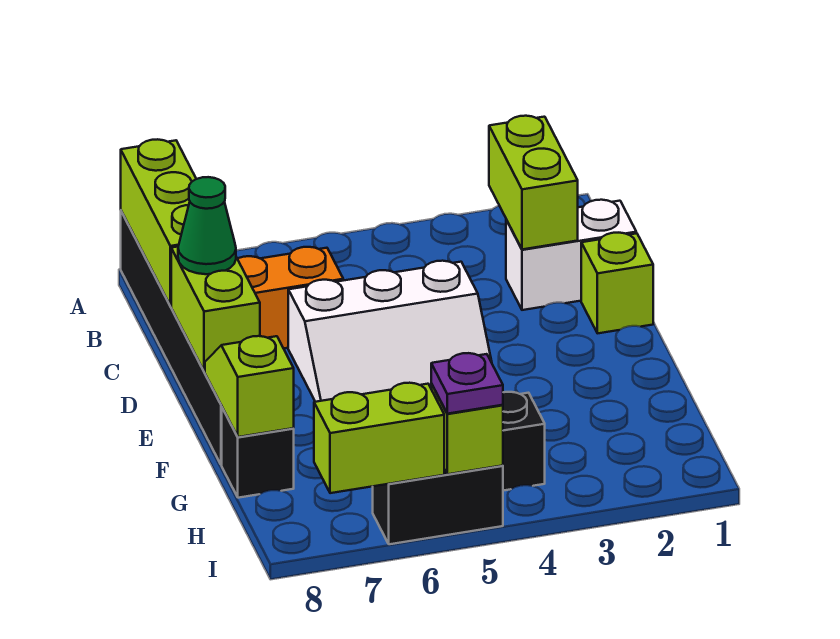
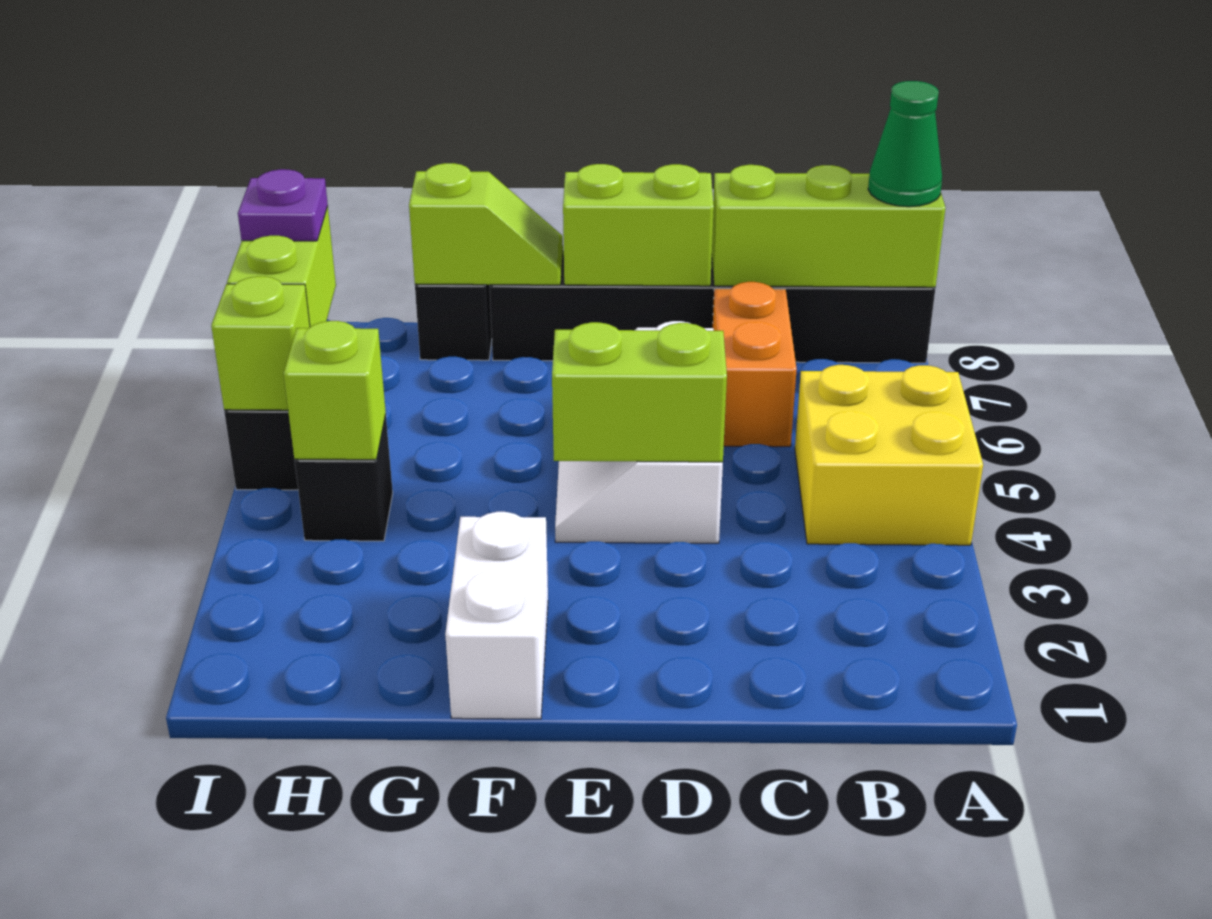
none -> yellow brick A4:B5 level 1
lime brick B2:C2 level 2 -> lime brick D4:E4 level 2
white brick C1:C2 level 1 -> white brick F1:F2 level 1
lime brick D1 level 1 -> lime brick H4 level 2
green cone D8 level 3 -> green cone A8 level 3
purple plate I5 level 3 -> purple plate I7 level 3

